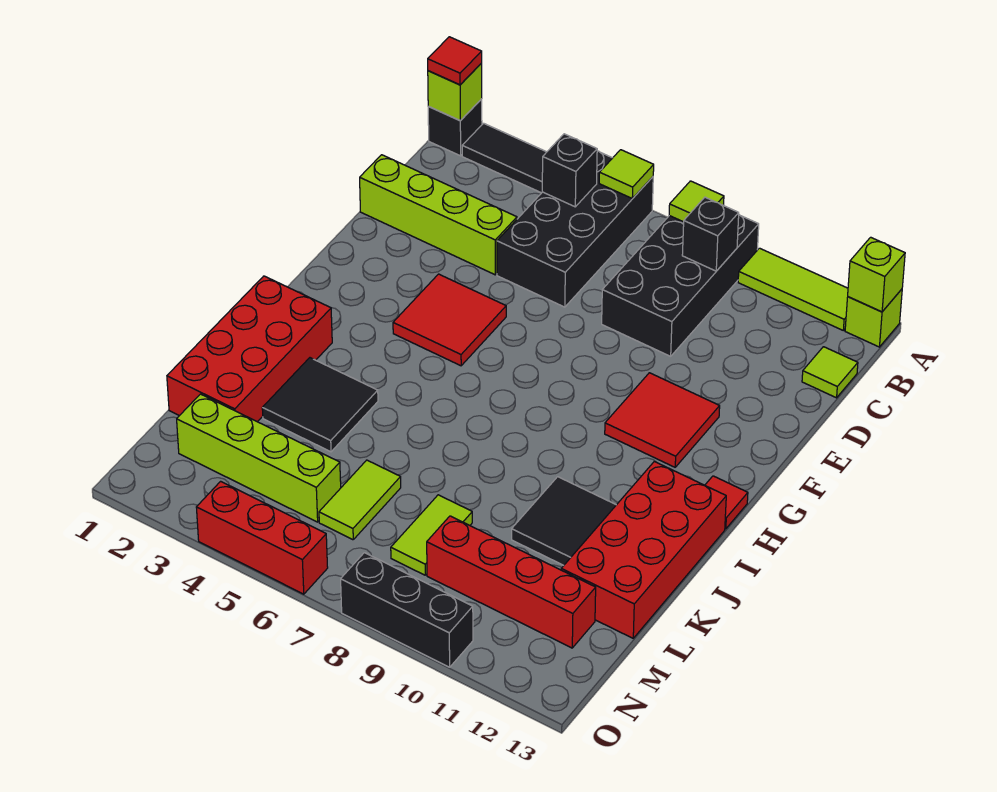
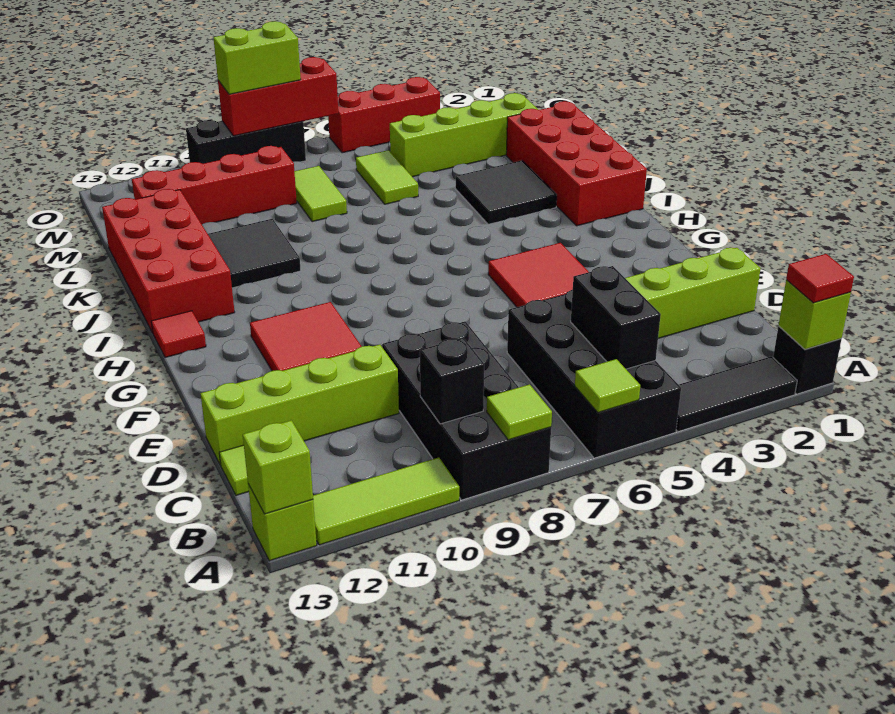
black brick B5 level 2 -> black brick B5:C5 level 2
none -> lime brick D10:D13 level 1
none -> red brick O7:O9 level 2
none -> lime brick O8:O9 level 3

